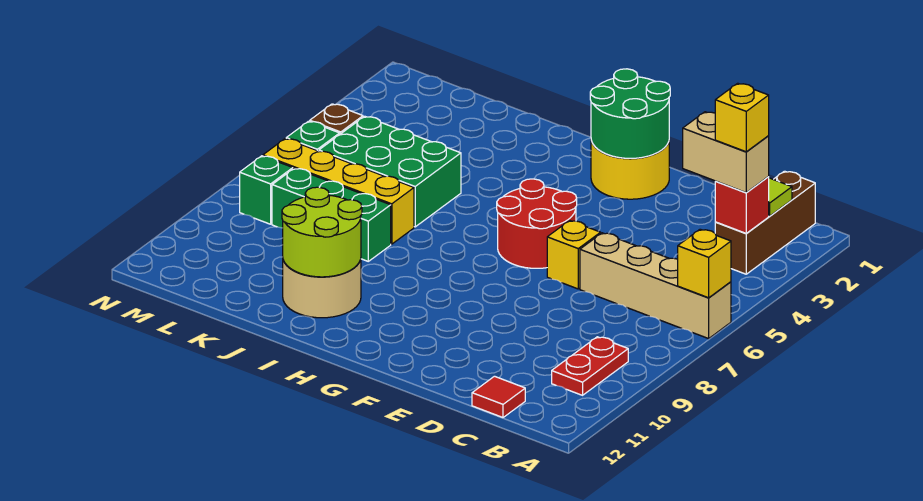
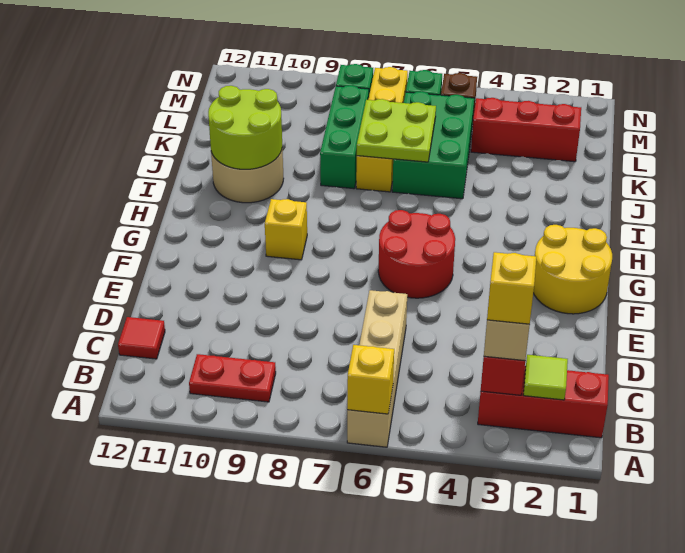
brown brick B1:B3 level 1 -> red brick B1:B3 level 1
yellow brick E6 level 1 -> yellow brick G9 level 1
green round brick F1:G2 level 2 -> none
none -> lime plate J6:K7 level 2
none -> red brick L2:L4 level 1

